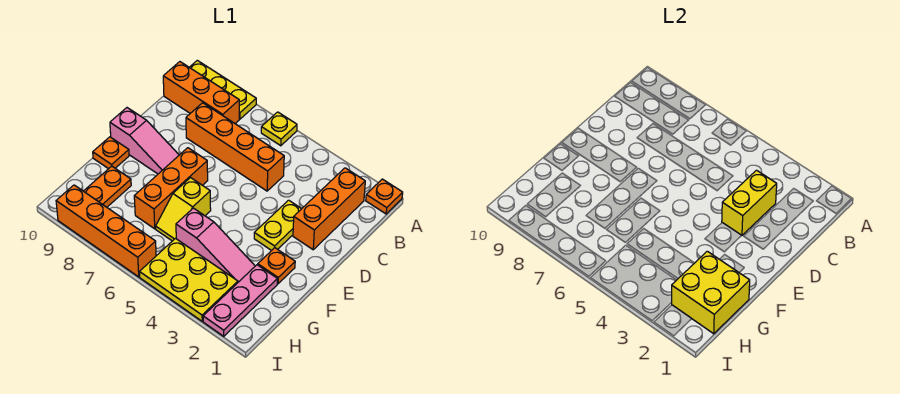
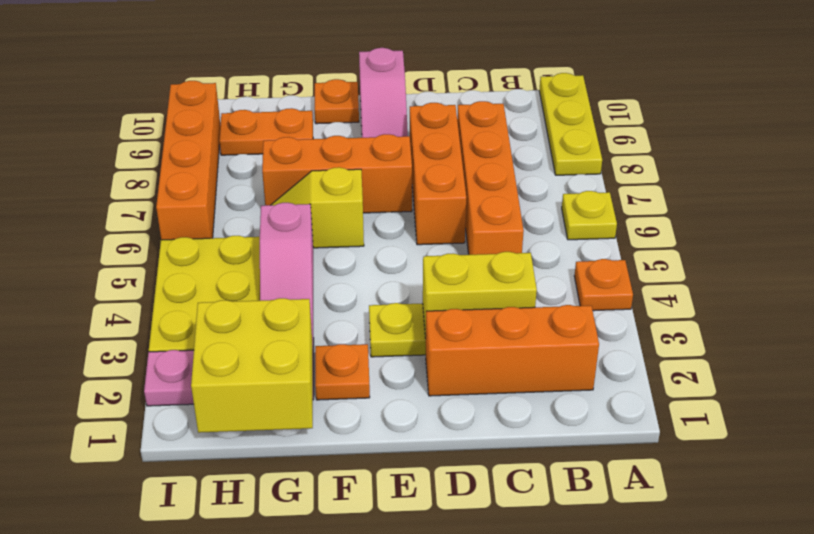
orange plate A1 level 1 -> orange plate A4 level 1
orange brick B8:B10 level 1 -> orange brick D6:D8 level 1

